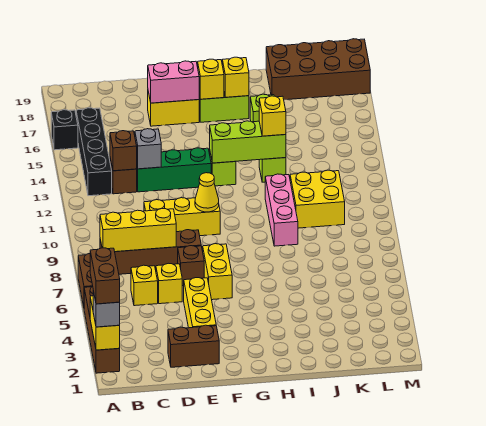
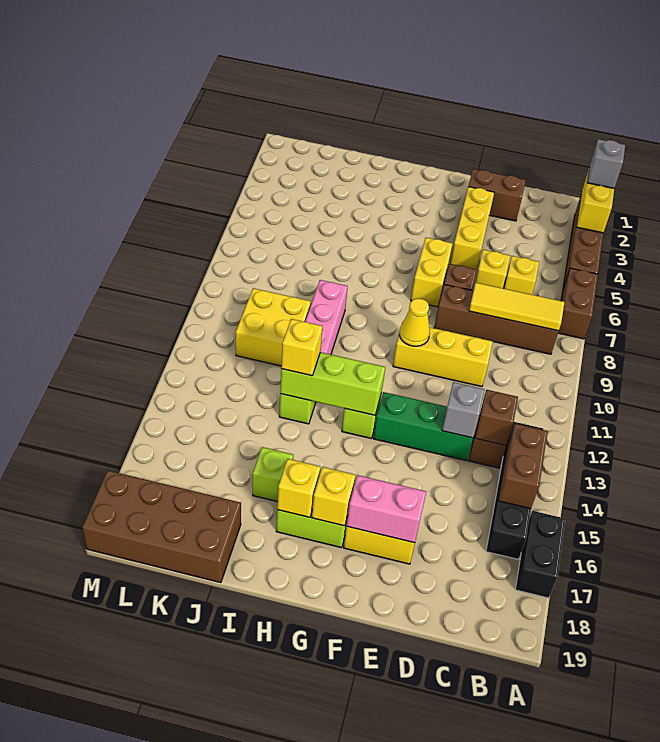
brown brick A2:A3 level 4 -> brown brick B14:B15 level 2
black brick A16 level 1 -> black brick A16:A17 level 1
yellow brick B8:D8 level 2 -> yellow tile B8:D8 level 2

